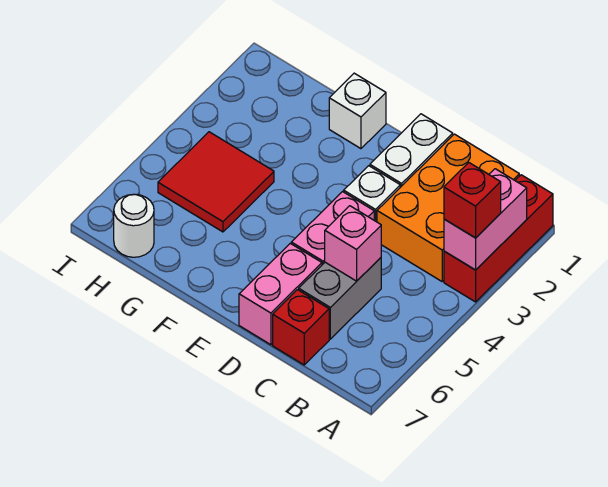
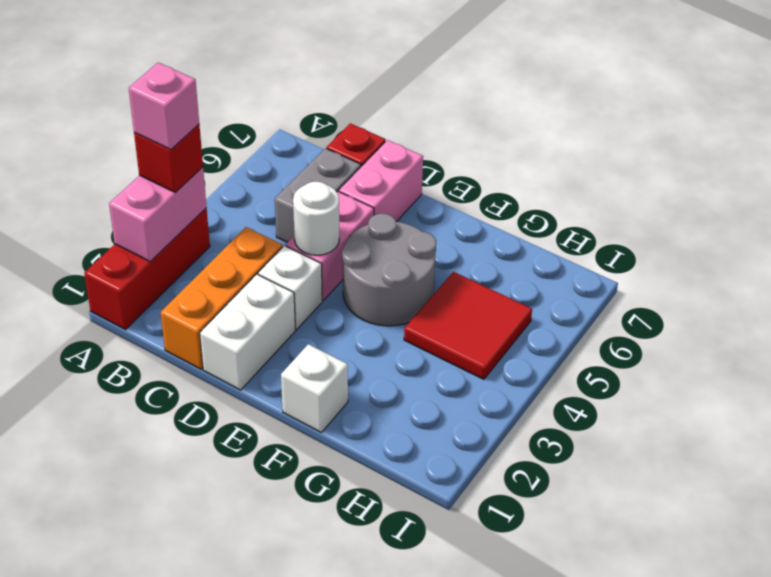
orange brick B1:C3 level 1 -> orange brick C1:C3 level 1
pink brick C5 level 2 -> pink brick A3 level 4
none -> grey round brick E4:F5 level 1
white round brick H7 level 1 -> white round brick D4 level 2

